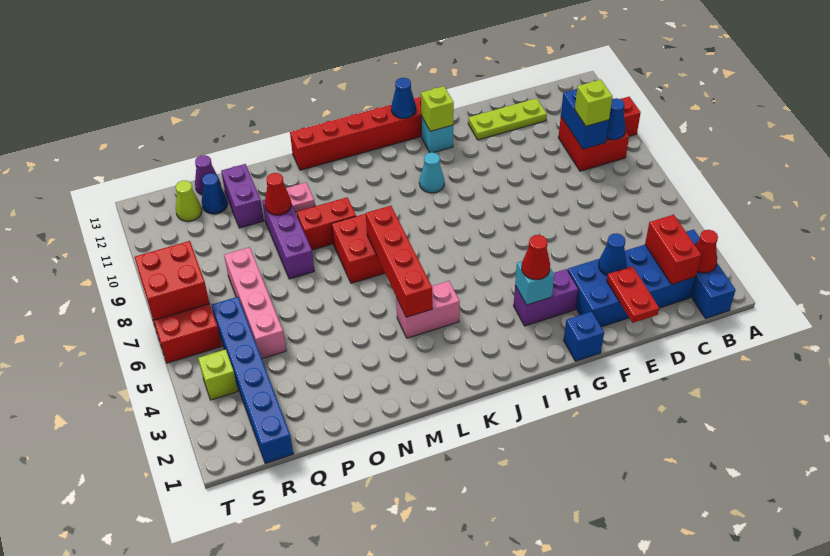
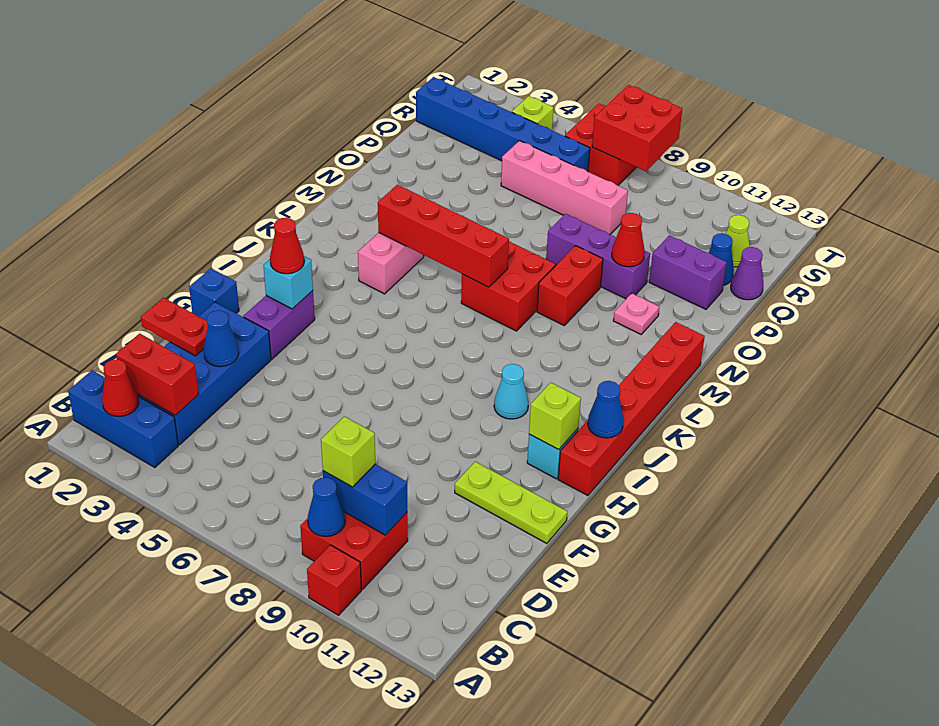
lime plate D12:F12 level 1 -> lime plate F11:F13 level 1

